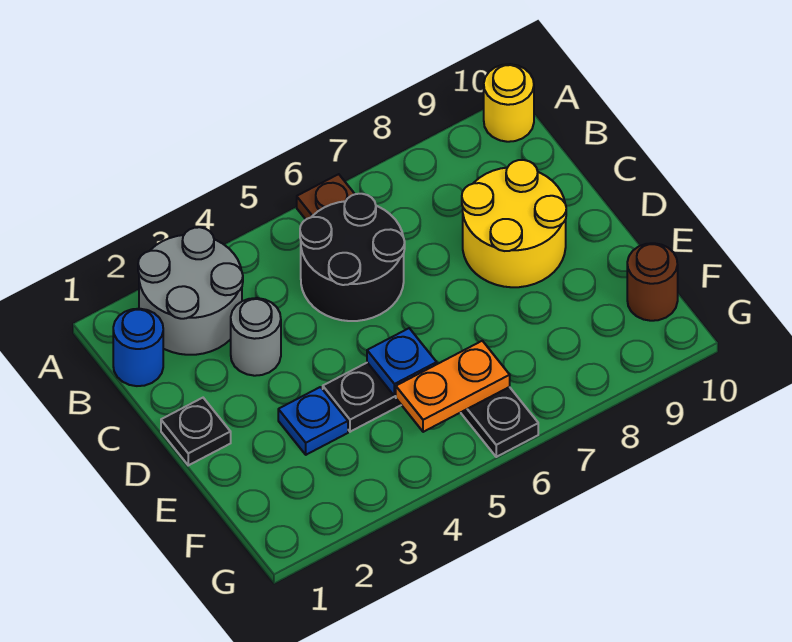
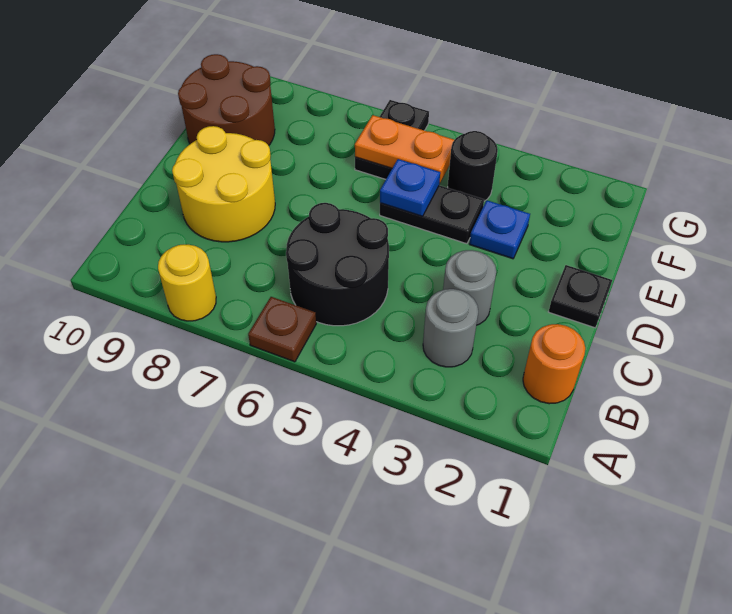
grey round brick A2:B3 level 1 -> grey round brick B3 level 1
yellow round brick A10 level 1 -> yellow round brick A8 level 1
blue round brick B1 level 1 -> orange round brick B1 level 1
none -> black round brick F4 level 1
brown round brick F10 level 1 -> brown round brick E9:F10 level 1

